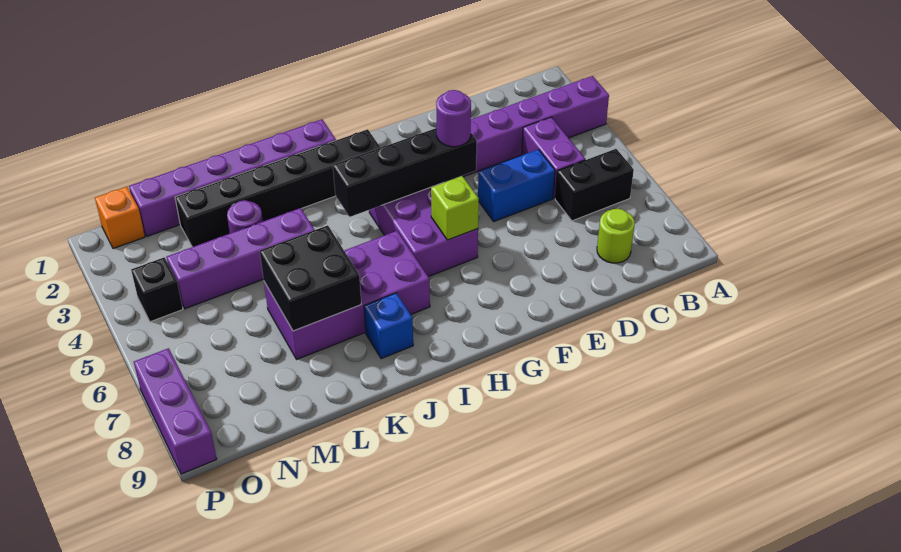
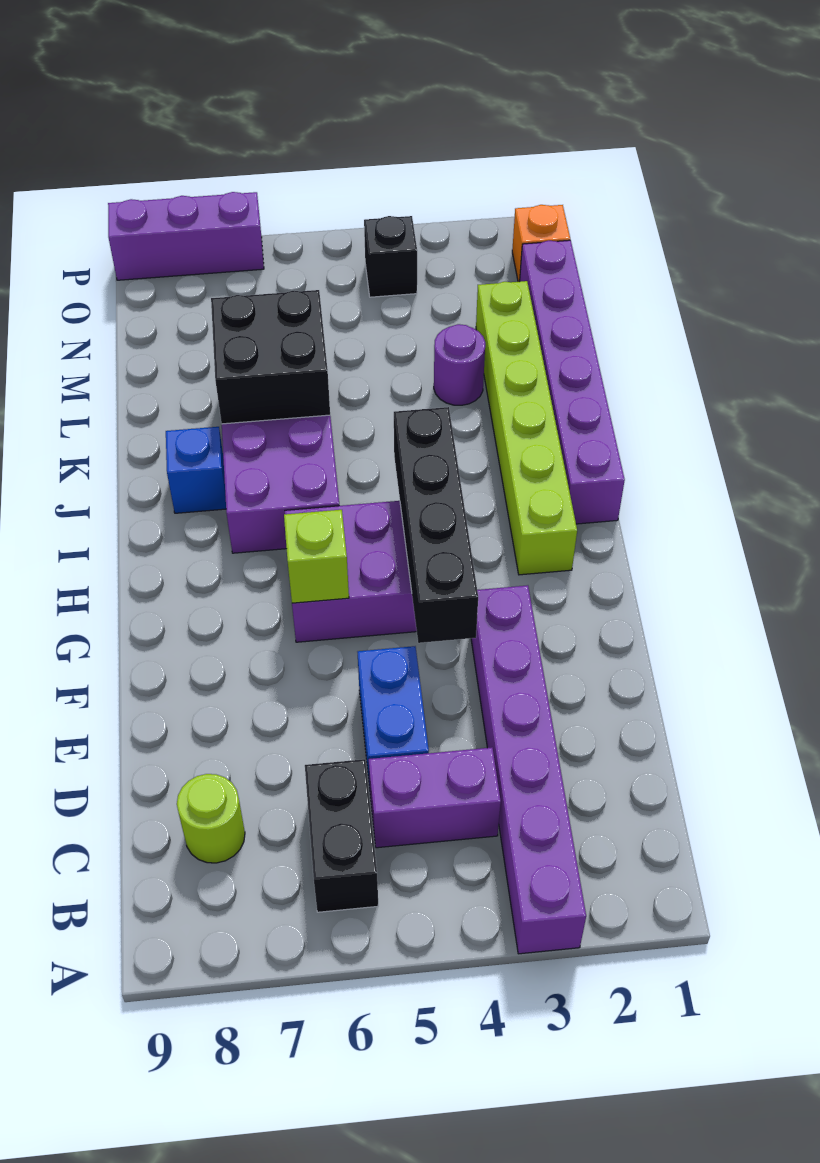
purple round brick F4 level 3 -> none
black brick H2:M2 level 1 -> lime brick H2:M2 level 1
purple brick K4:N4 level 1 -> none

